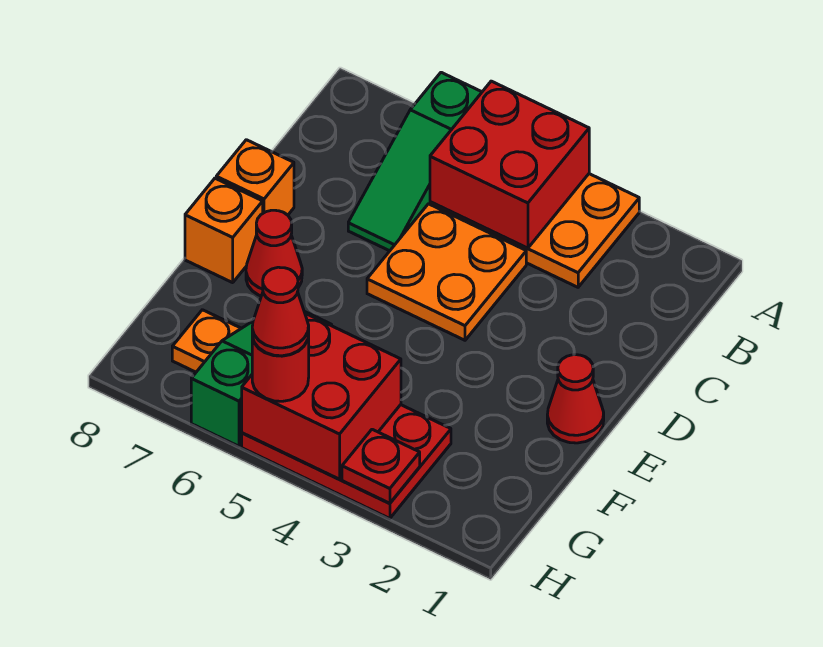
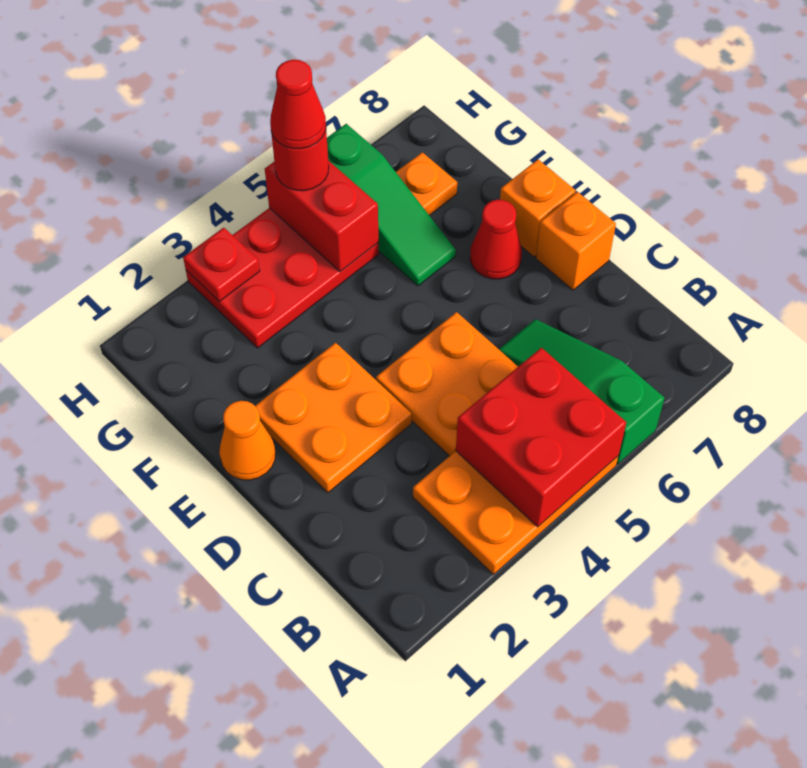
none -> orange plate D2:E3 level 1
red cone E1 level 1 -> orange cone E1 level 1
red brick G4:H5 level 2 -> red brick G5:H5 level 2

